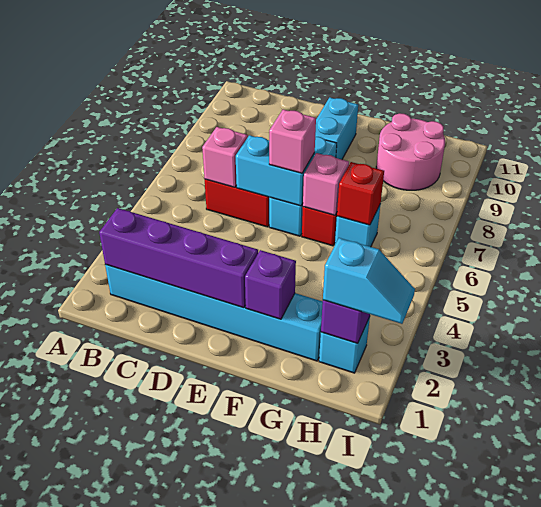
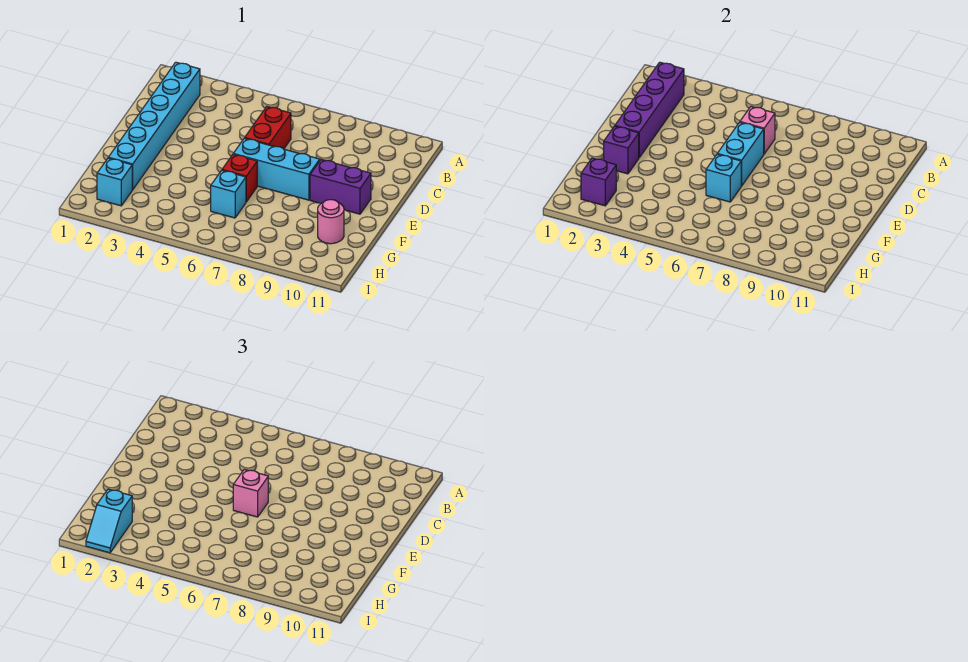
cyan brick E9:E10 level 1 -> purple brick E9:E10 level 1
pink brick F6 level 2 -> cyan brick F6 level 2
red brick G6 level 2 -> none
pink round brick G9:H10 level 1 -> pink round brick G10 level 1

